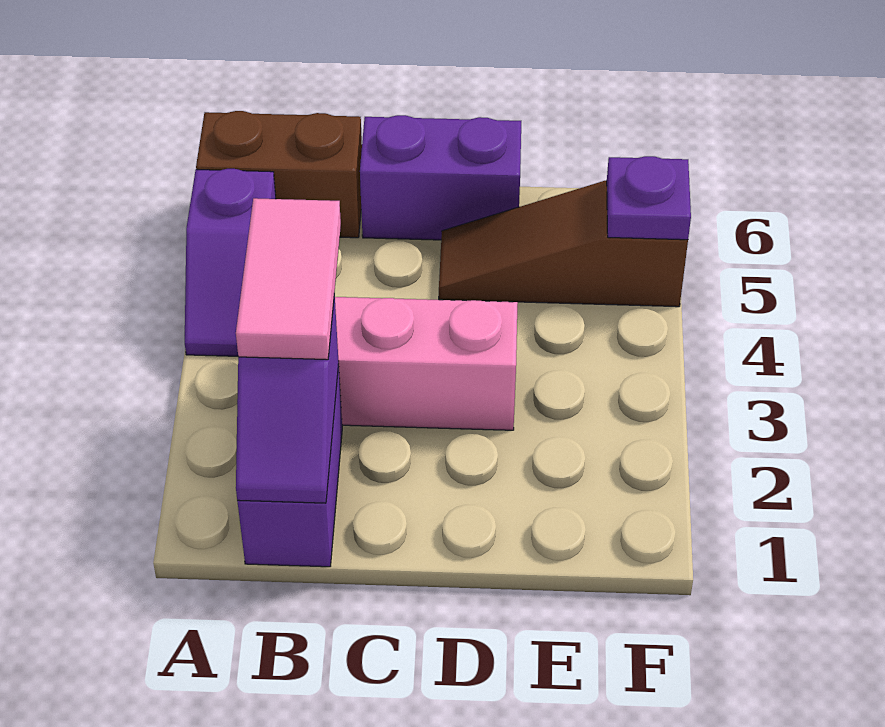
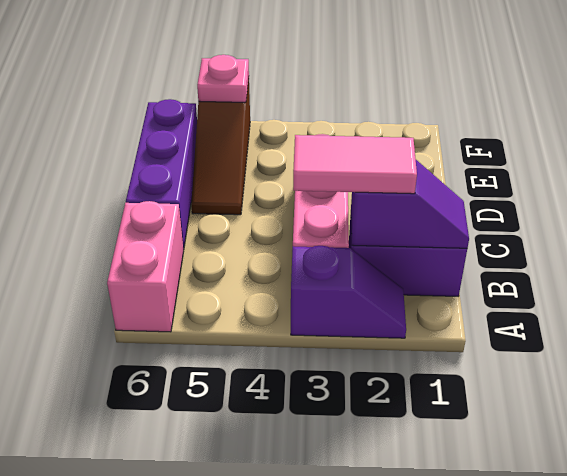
purple slope A4:A5 level 1 top 5 -> purple slope A2:A3 level 1 top 3
brown brick A6:B6 level 1 -> pink brick A6:B6 level 1
purple brick C6:D6 level 1 -> purple brick C6:E6 level 1
purple plate F5 level 2 -> pink plate F5 level 2

